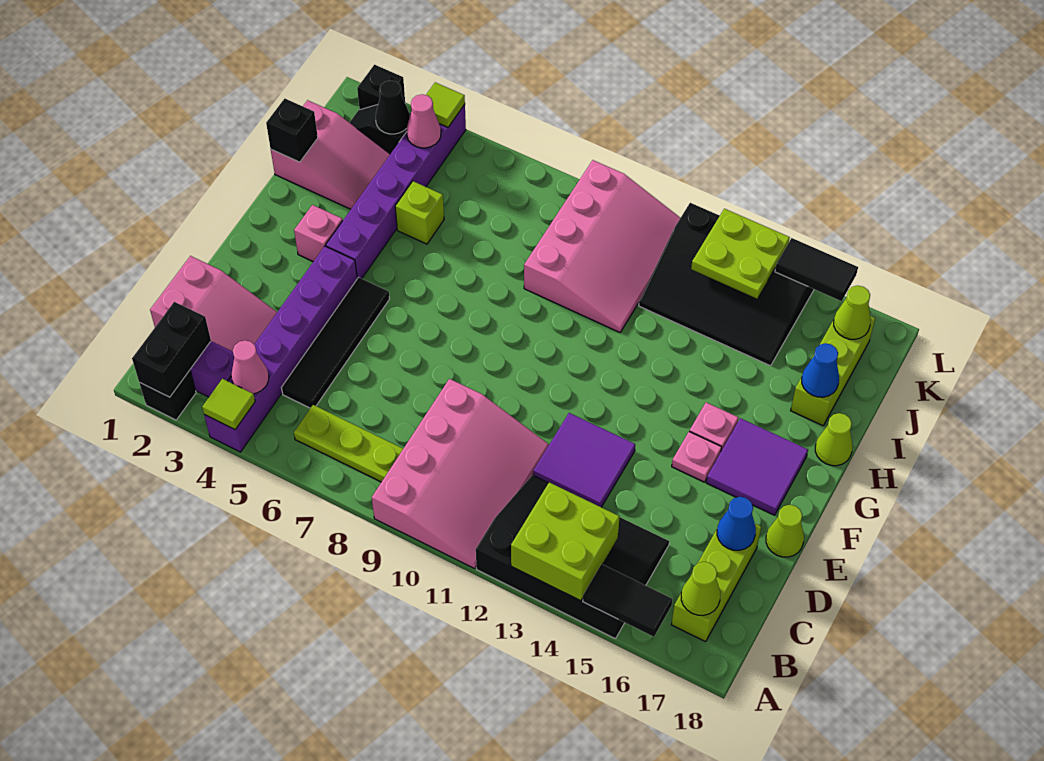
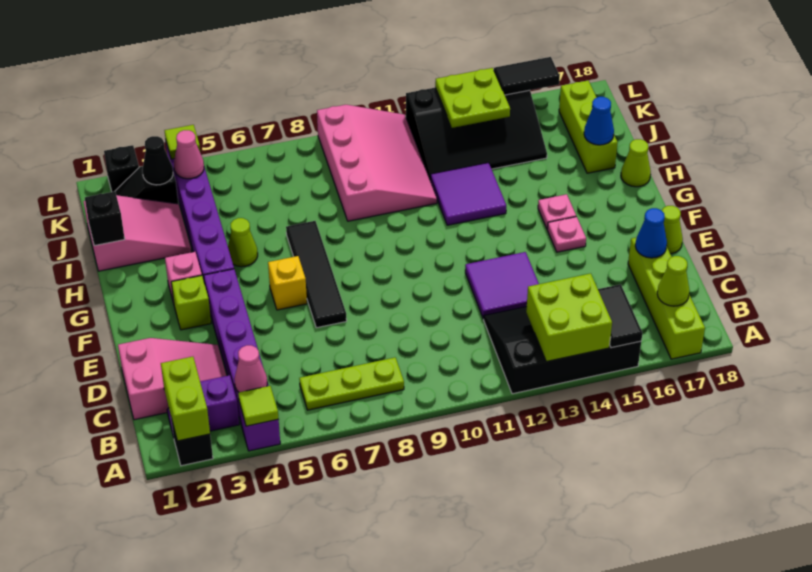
black brick A2:B2 level 2 -> lime brick A2:B2 level 2
pink slope A9:D11 level 1 top 9 -> none
black tile A15:A16 level 2 -> black tile A15:B15 level 2
lime brick B17:D17 level 1 -> lime brick A17:D17 level 1
black tile C5:F5 level 1 -> black tile E7:H7 level 1
none -> yellow brick F6 level 1
purple tile F16:G17 level 1 -> purple tile H12:I13 level 1
lime brick I5 level 1 -> lime brick F3 level 1
lime cone K17 level 2 -> lime cone H5 level 1

